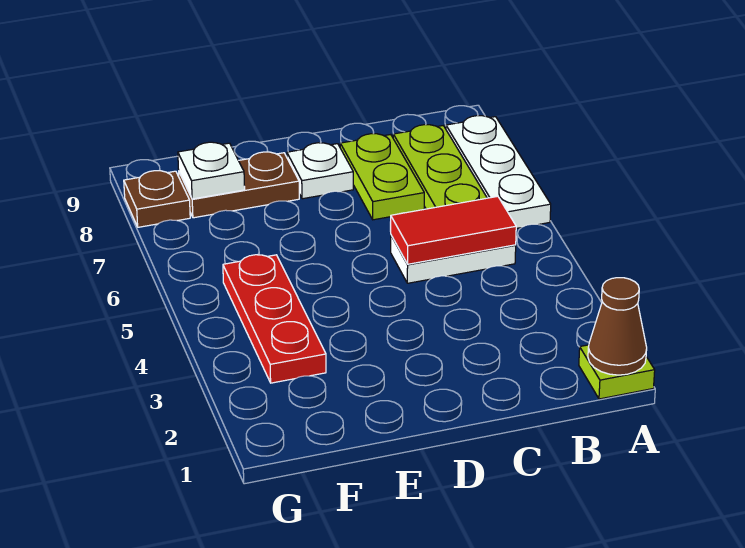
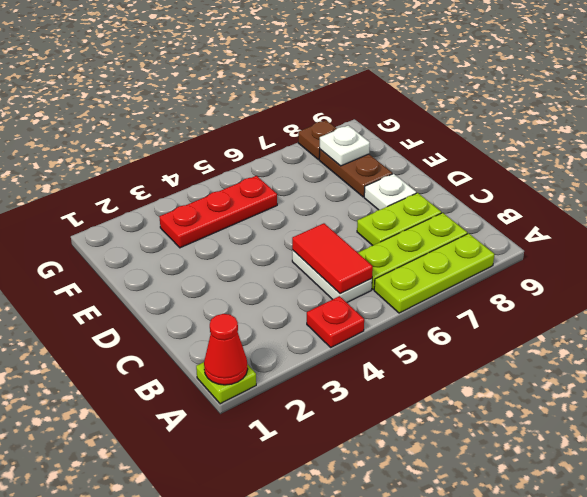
brown cone A1 level 2 -> red cone A1 level 2
none -> red plate A4 level 1
white plate A6:A8 level 1 -> lime plate A6:A8 level 1

